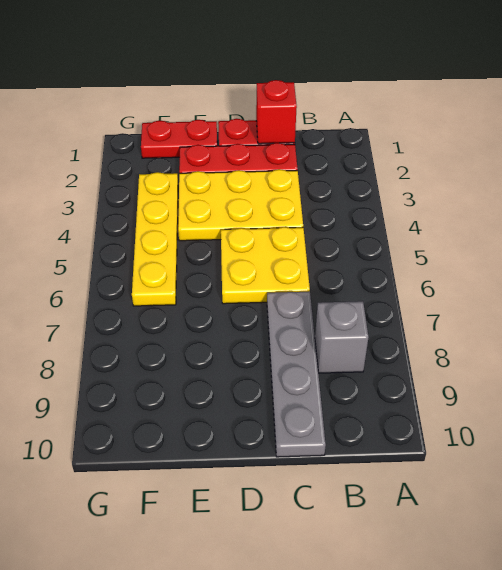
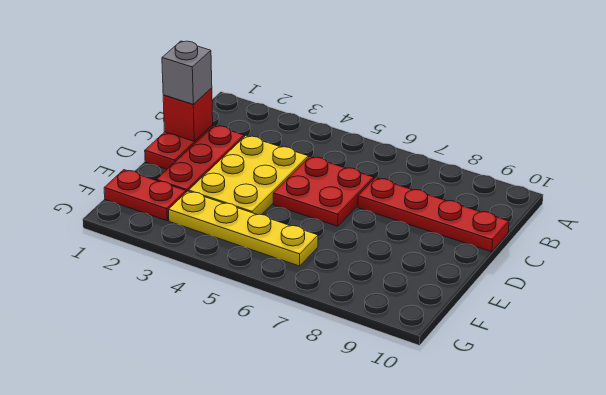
grey brick B8 level 1 -> grey brick C1 level 3
yellow plate C5:D6 level 1 -> red plate C5:D6 level 1
grey plate C7:C10 level 1 -> red plate C7:C10 level 1
red plate E1:F1 level 1 -> red plate F1:F2 level 1

